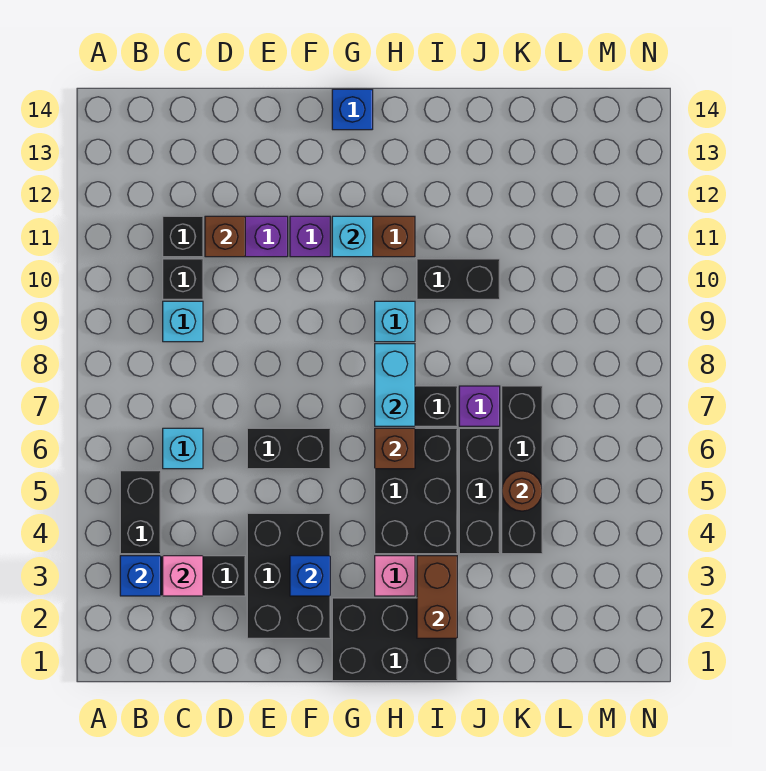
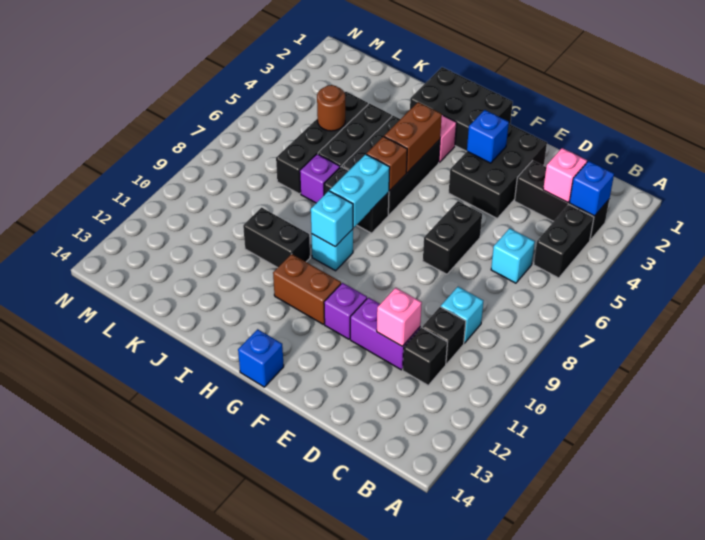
brown brick D11 level 2 -> pink brick D11 level 2
black brick E6:F6 level 1 -> black brick E6:E7 level 1
cyan brick G11 level 2 -> cyan brick H9 level 2
brown brick I2:I3 level 2 -> brown brick H4:H5 level 2

